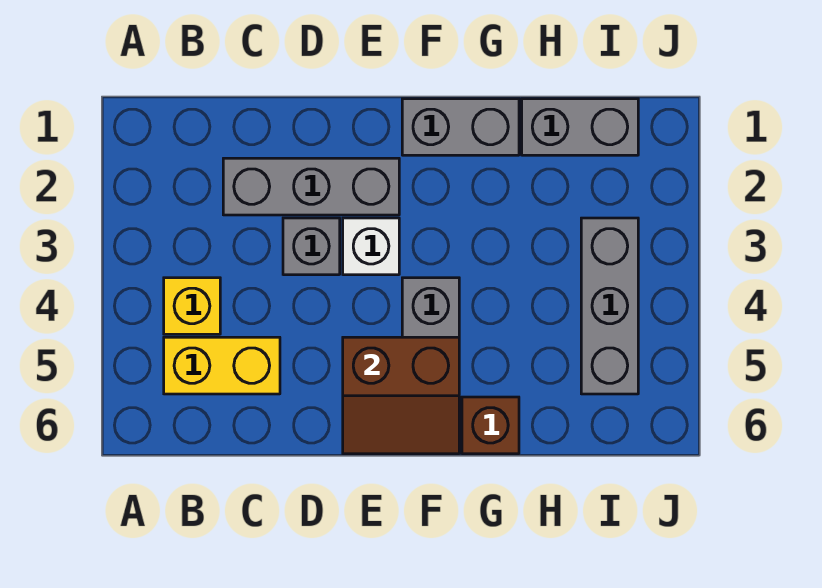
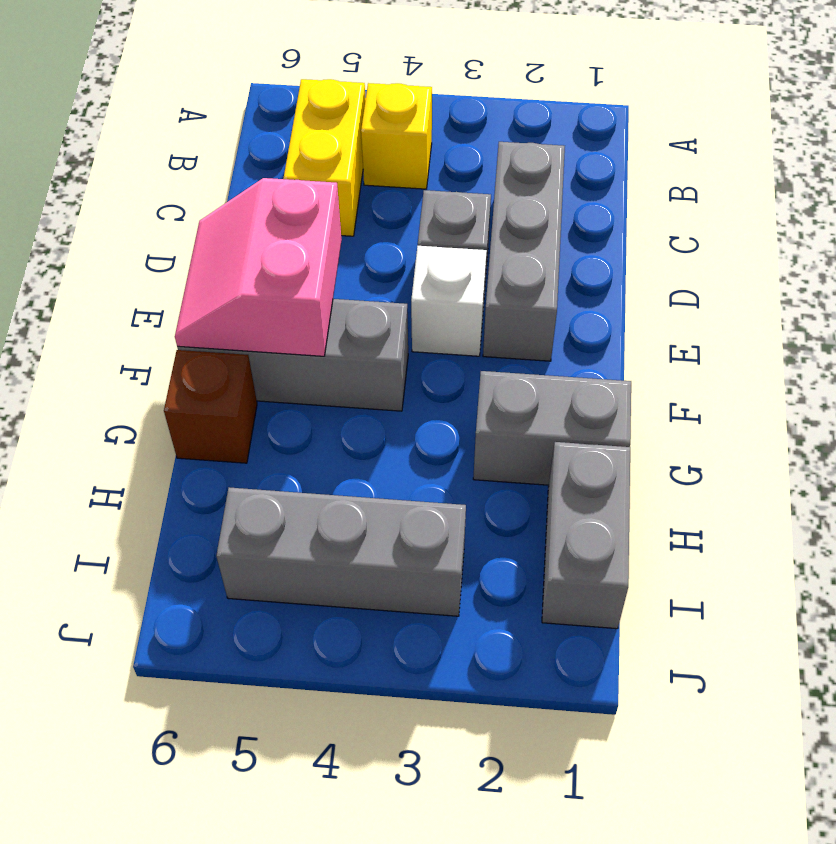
brown slope E5:F6 level 2 top 5 -> pink slope E5:F6 level 2 top 5
grey brick F1:G1 level 1 -> grey brick G1:G2 level 1

